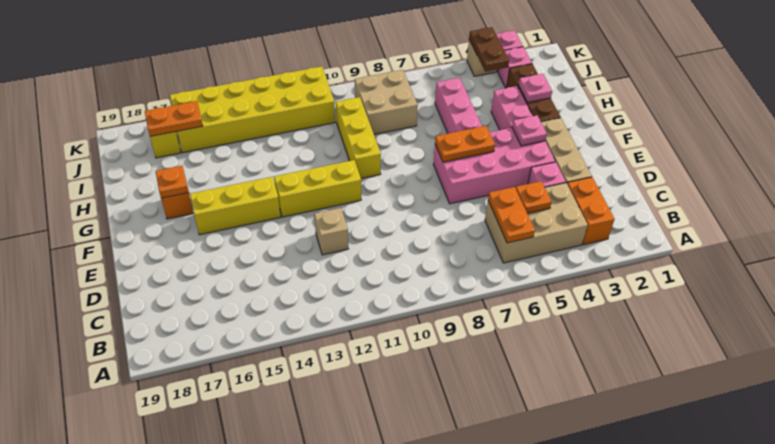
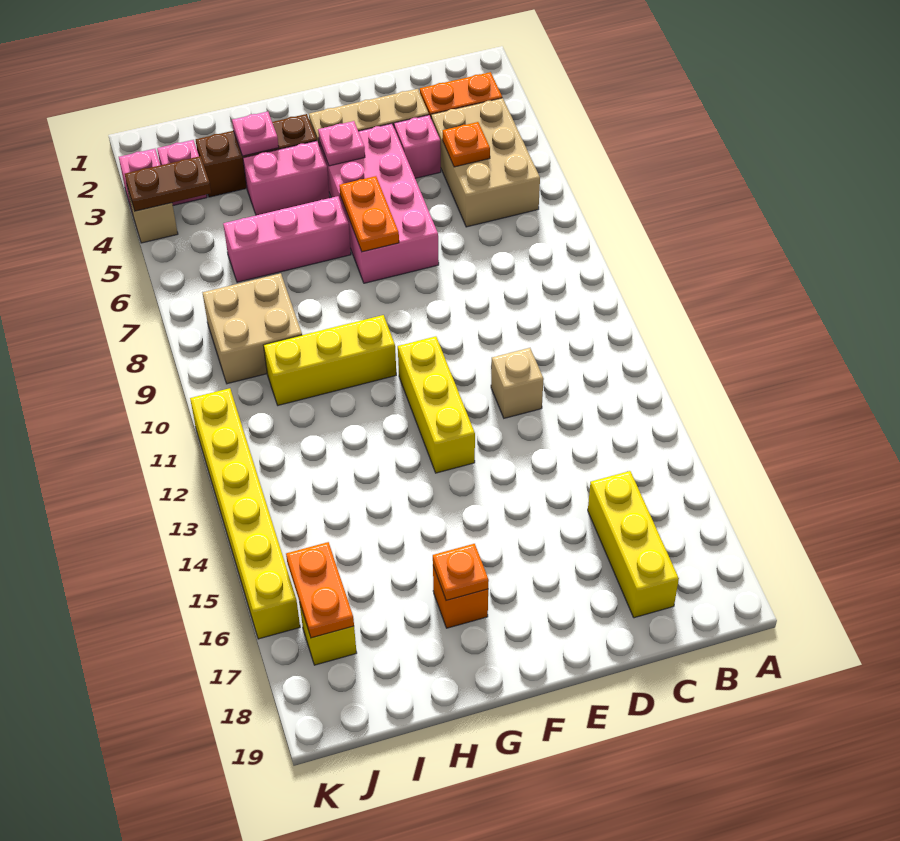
orange plate B6:C6 level 2 -> none
yellow brick F14:F16 level 1 -> yellow brick C16:C18 level 1
yellow brick J11:K16 level 1 -> yellow brick K11:K16 level 1

